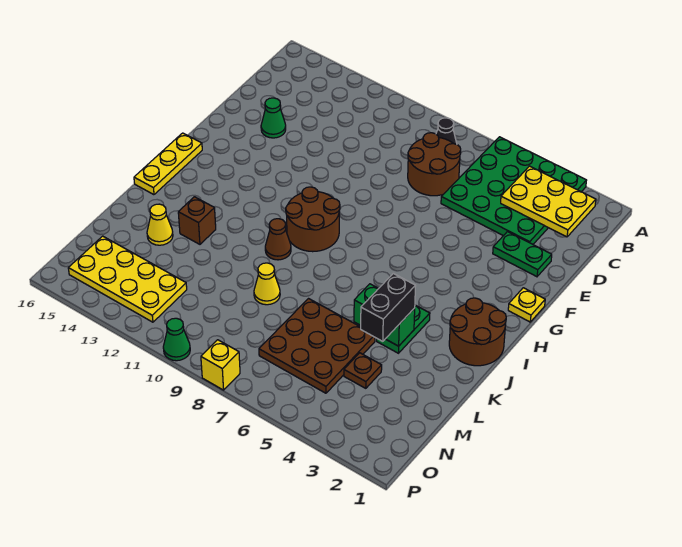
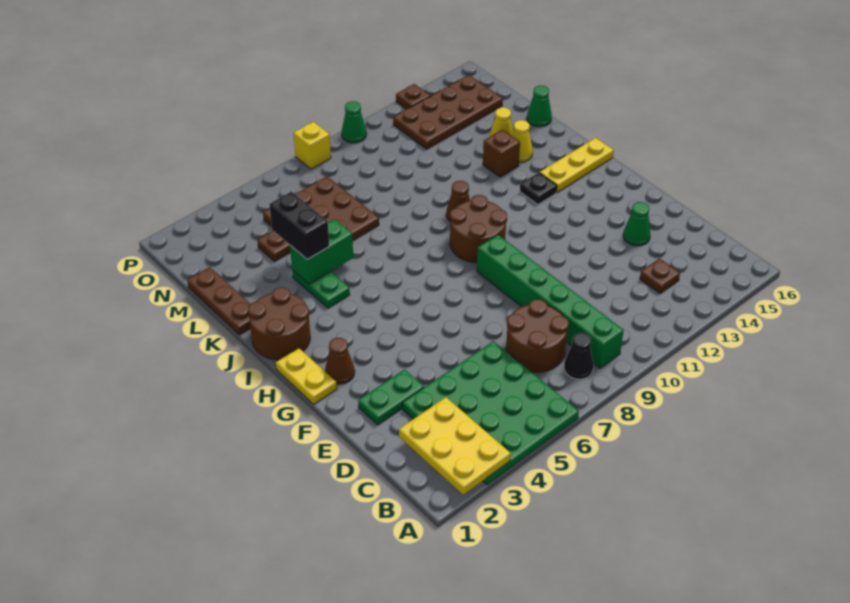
yellow plate B2:C4 level 2 -> yellow plate A2:C3 level 2
none -> green brick B9:G9 level 1
none -> brown plate C13 level 1
yellow plate G1 level 1 -> yellow plate G1:H1 level 1
none -> brown cone G2 level 1
yellow plate H16:J16 level 1 -> yellow plate I14:I16 level 1
none -> black plate I13 level 1
none -> brown plate K1:M1 level 1
yellow cone L9 level 1 -> yellow cone K14 level 1
none -> green cone L16 level 1
yellow plate N12:O15 level 1 -> brown plate N12:O15 level 1
none -> brown plate P13 level 1

